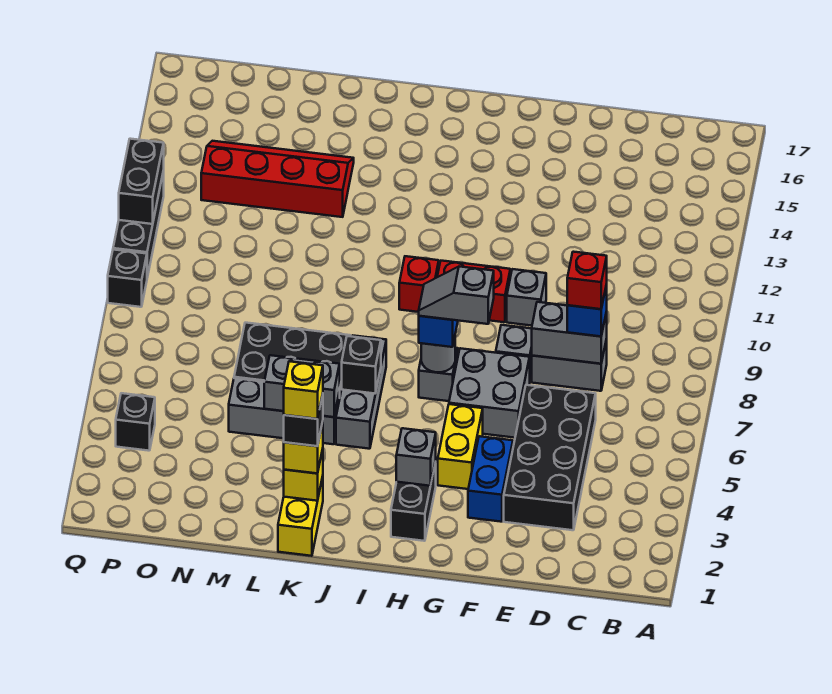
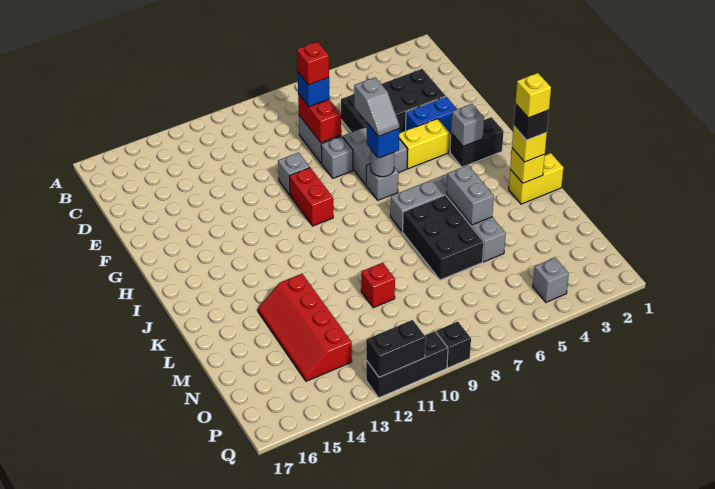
grey brick D8:E8 level 2 -> red brick D8:E8 level 2
red brick I10 level 1 -> red brick M10 level 1
black brick J6 level 2 -> none
black brick P4 level 1 -> grey brick P4 level 1

